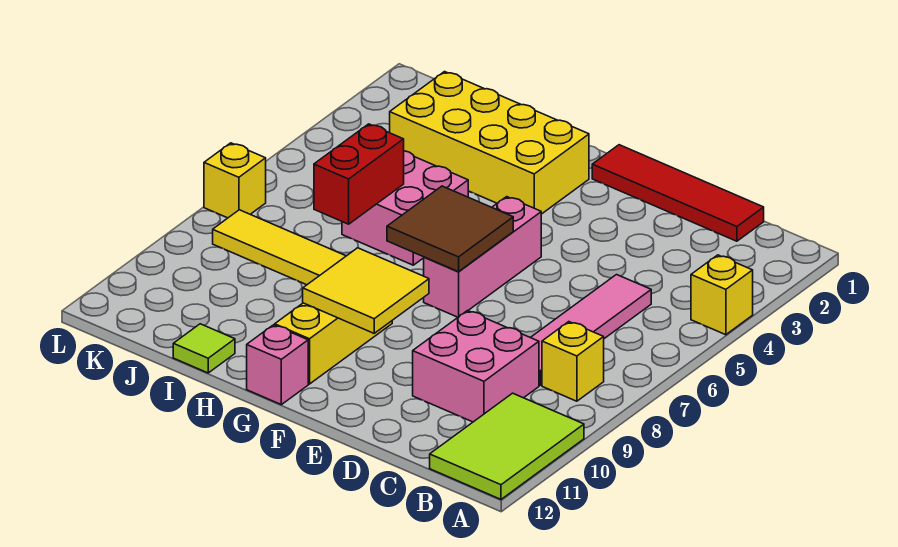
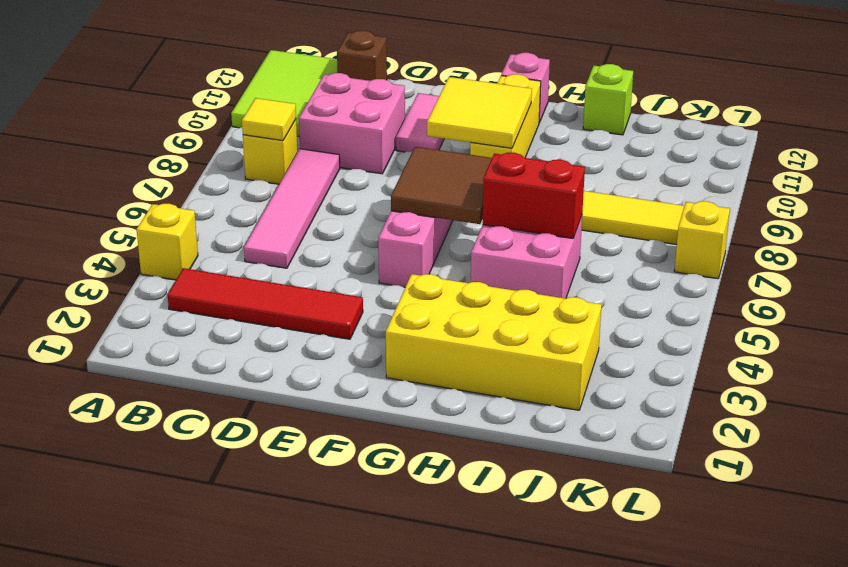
none -> yellow tile B8 level 2
red tile C1:F1 level 1 -> red tile B3:E3 level 1
none -> brown brick C12 level 1
none -> pink tile E10:E11 level 1
red brick I6:I7 level 2 -> red brick H6:I6 level 2
lime tile I12 level 1 -> lime brick I12 level 1

